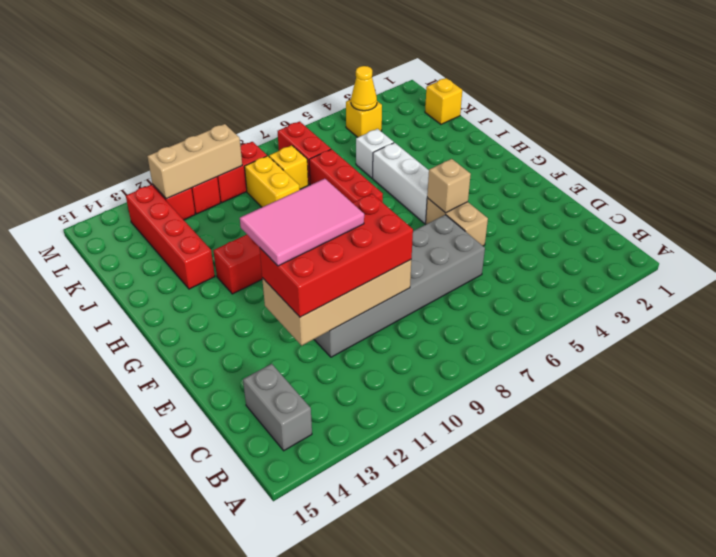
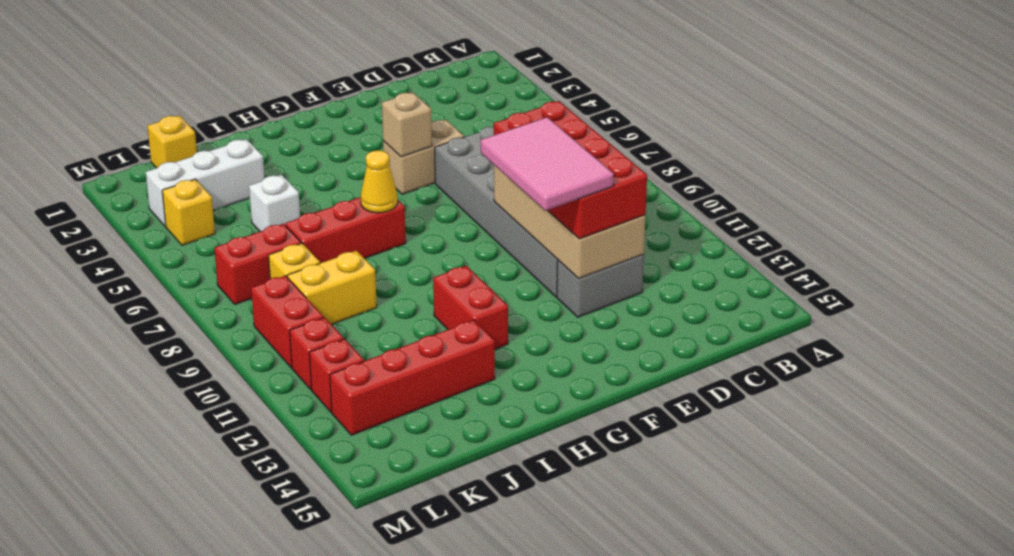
grey brick B14:C14 level 1 -> grey brick D12:E12 level 1
white brick G5:I5 level 1 -> white brick J3:L3 level 1
yellow cone L4 level 2 -> yellow cone H7 level 2
tan brick L10:L12 level 2 -> none

